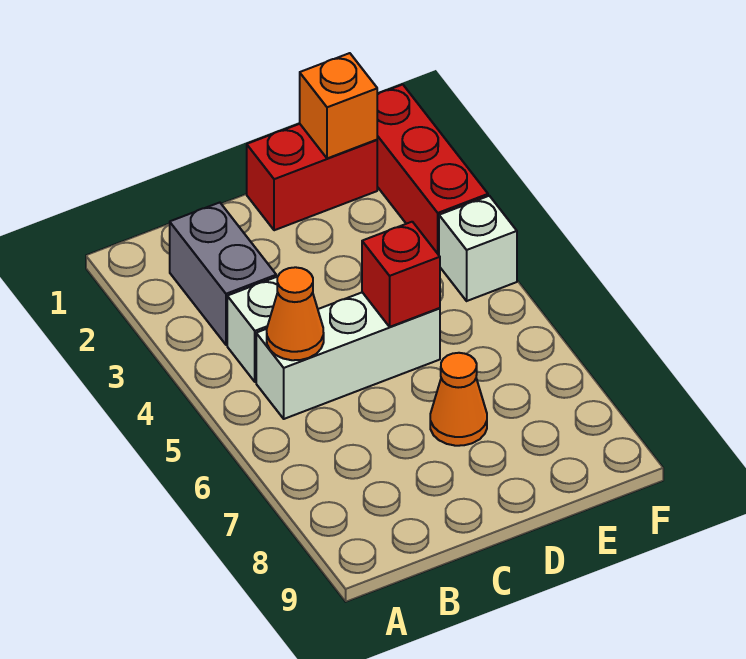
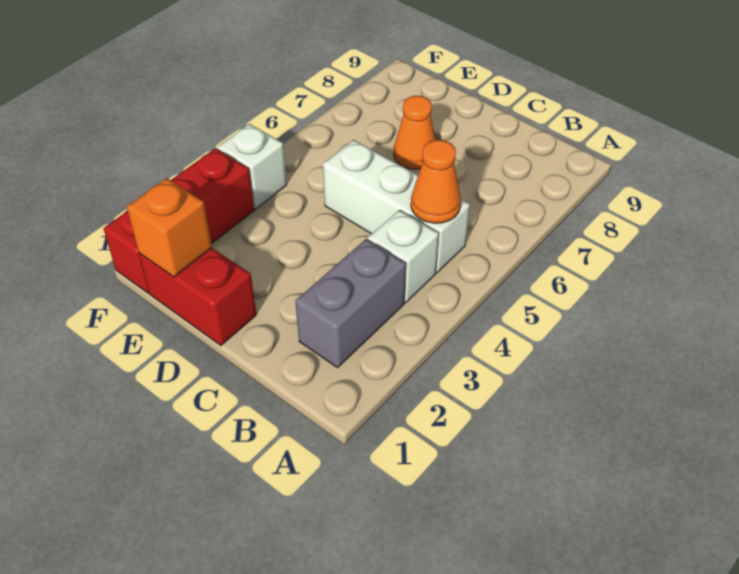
red brick D5 level 2 -> none

